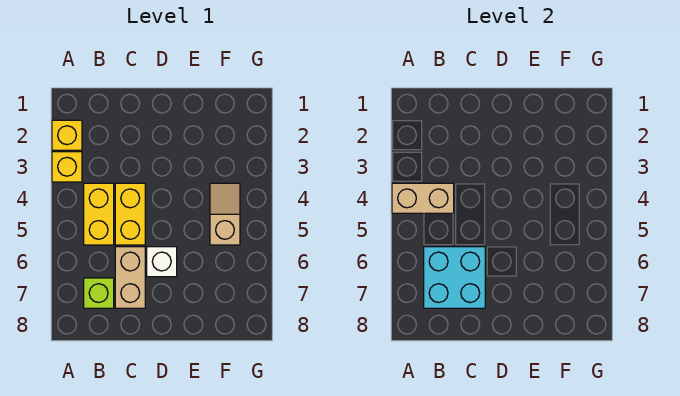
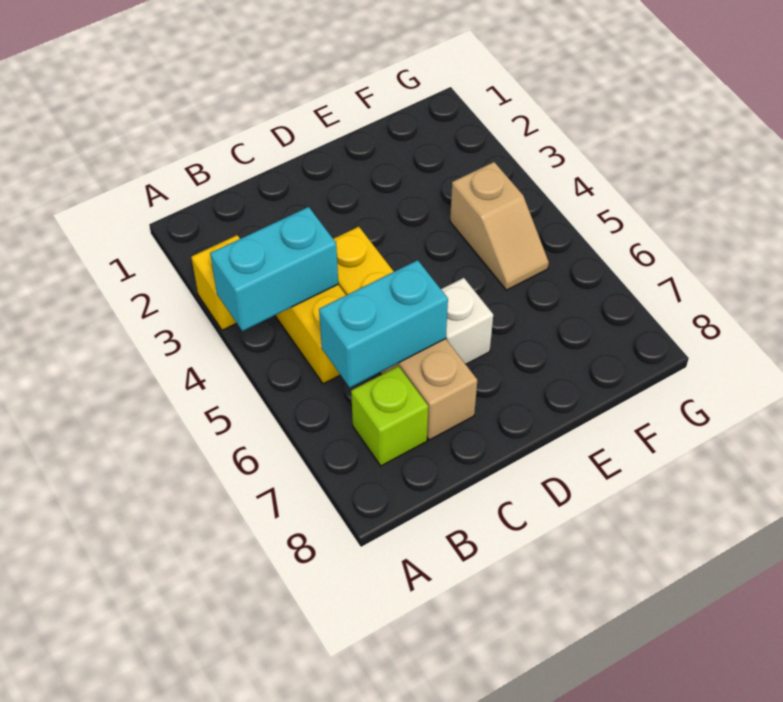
yellow brick A2 level 1 -> none
tan brick A4:B4 level 2 -> cyan brick A4:B4 level 2
cyan brick B6:C7 level 2 -> cyan brick B6:C6 level 2
tan slope F4:F5 level 1 top 5 -> tan slope F4:F5 level 1 top 4

